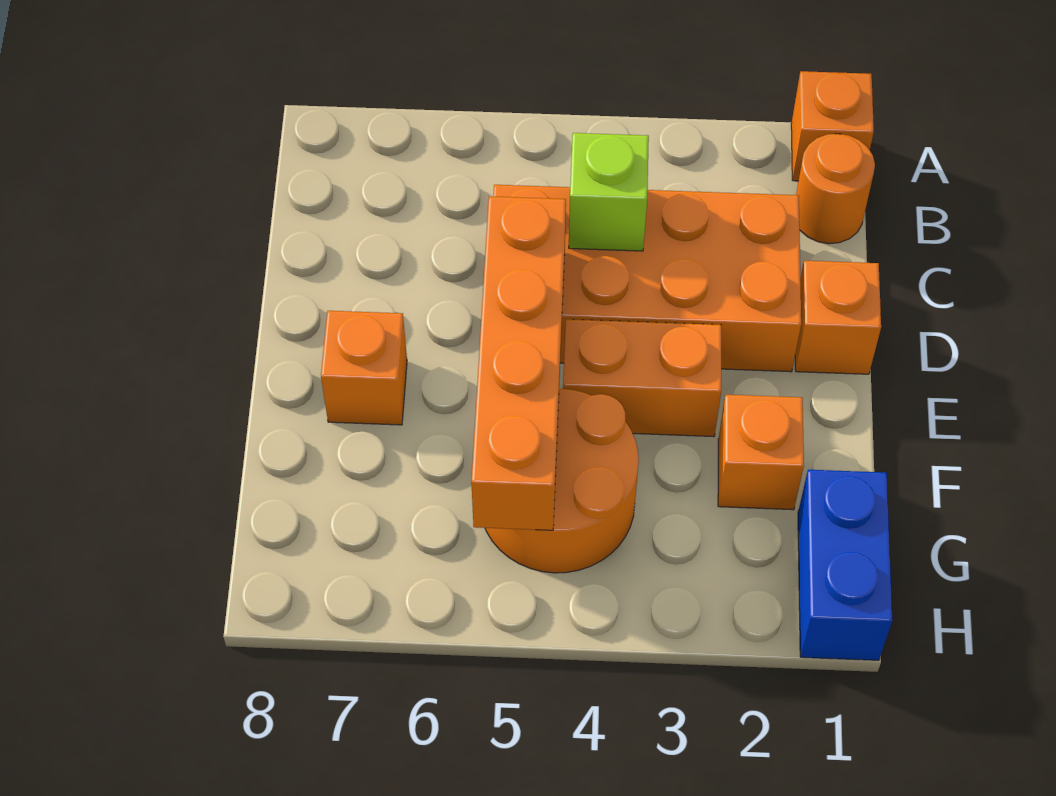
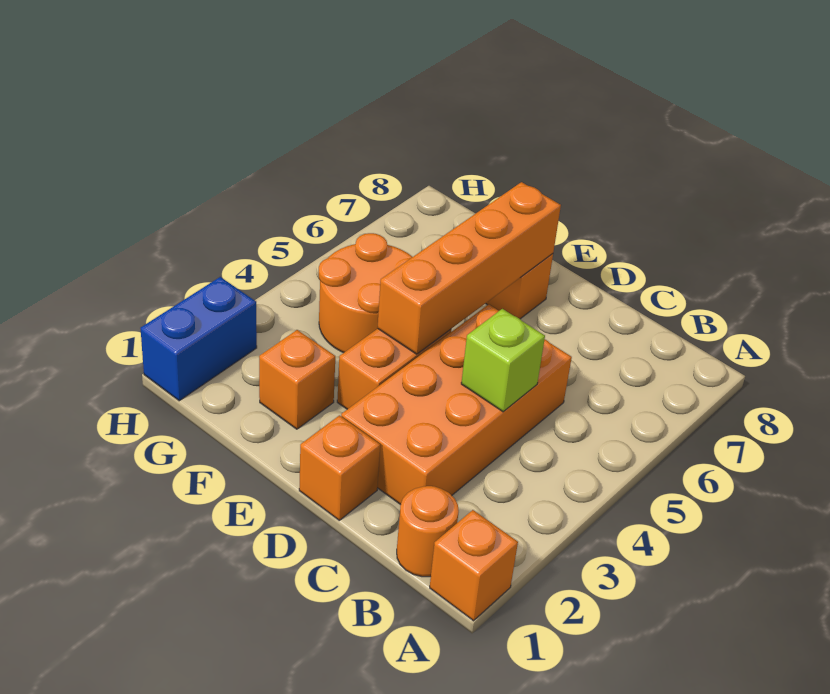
orange brick D5:G5 level 2 -> orange brick E4:E7 level 2
blue brick G1:H1 level 1 -> blue brick H1:H2 level 1

